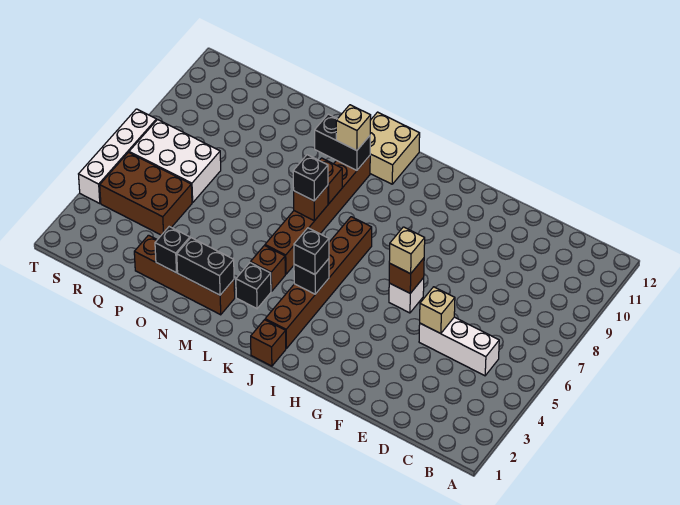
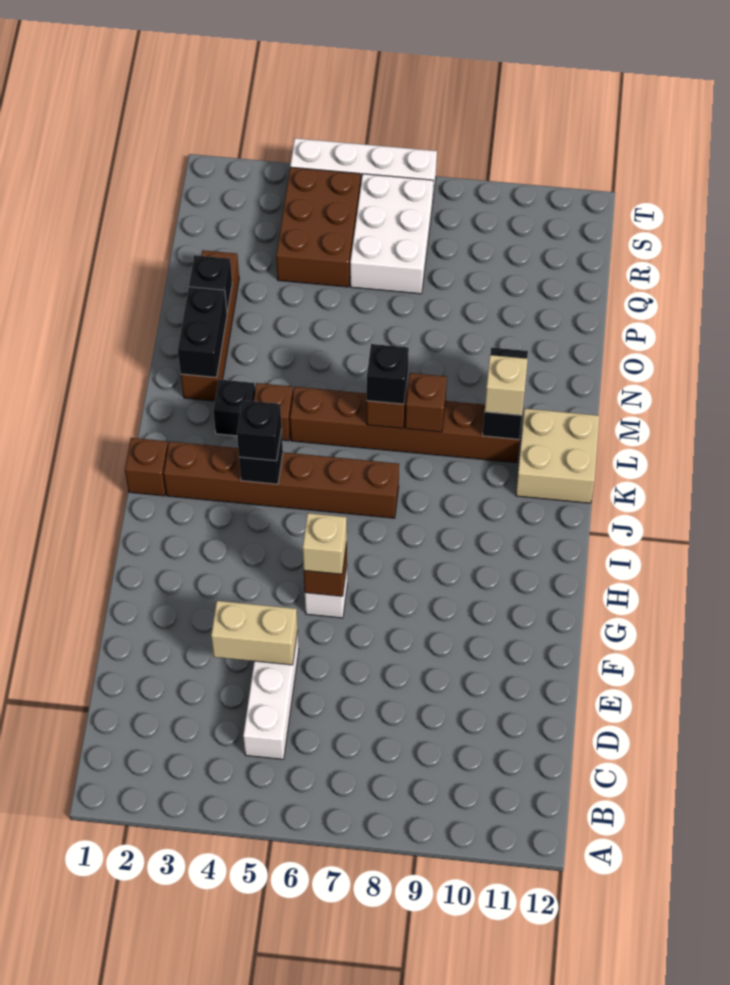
tan brick E5 level 2 -> tan brick E4:E5 level 2

